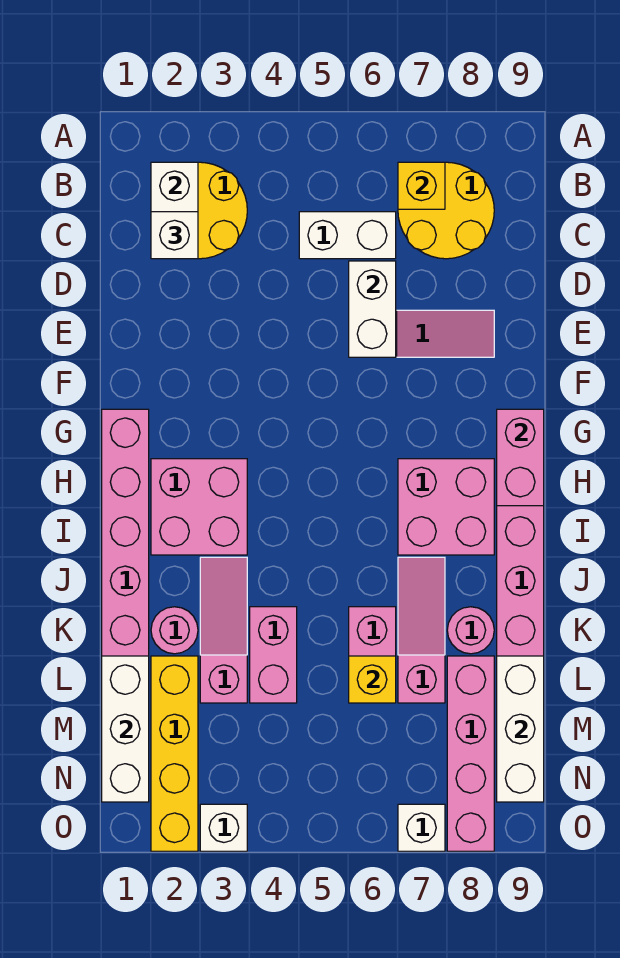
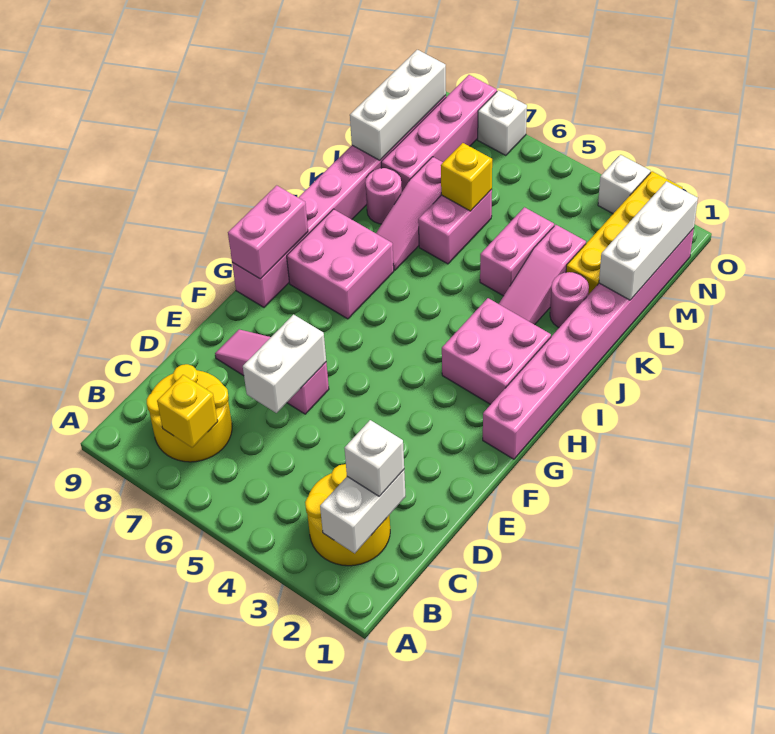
white brick C5:C6 level 1 -> none

